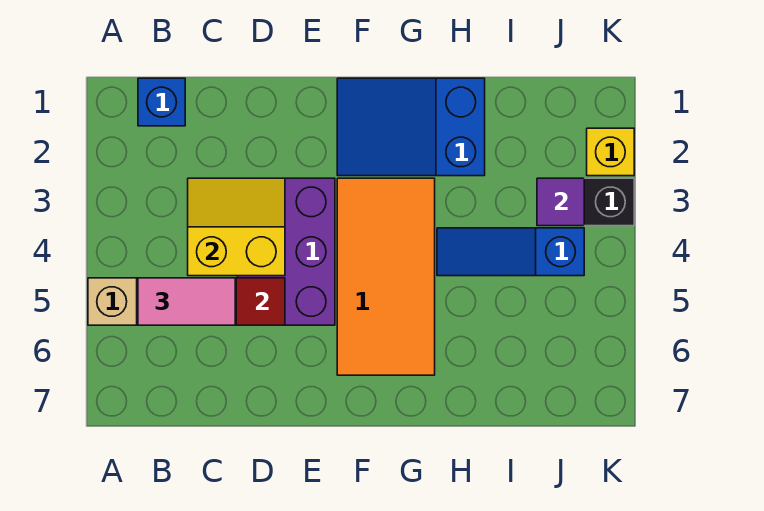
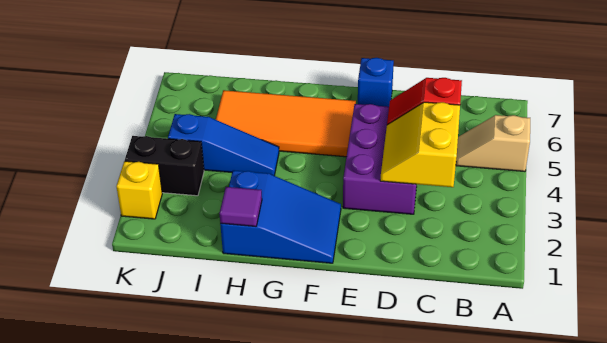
blue brick B1 level 1 -> blue brick E7 level 1
pink tile B5:C5 level 3 -> none
yellow slope C3:D4 level 2 top 4 -> yellow slope C3:D4 level 2 top C
orange tile F3:G6 level 1 -> orange tile F5:I6 level 1
purple tile J3 level 2 -> purple tile H1 level 2

